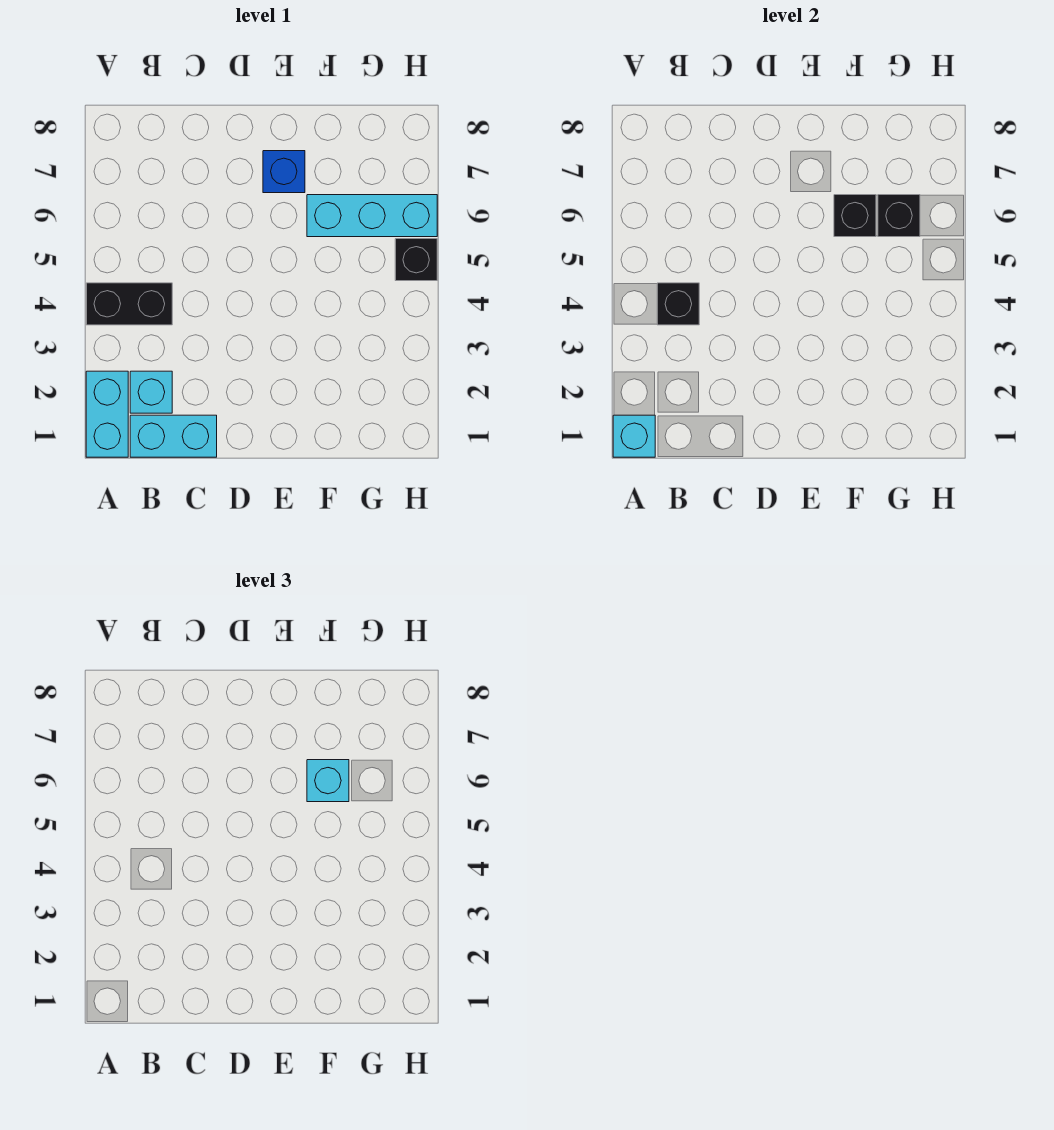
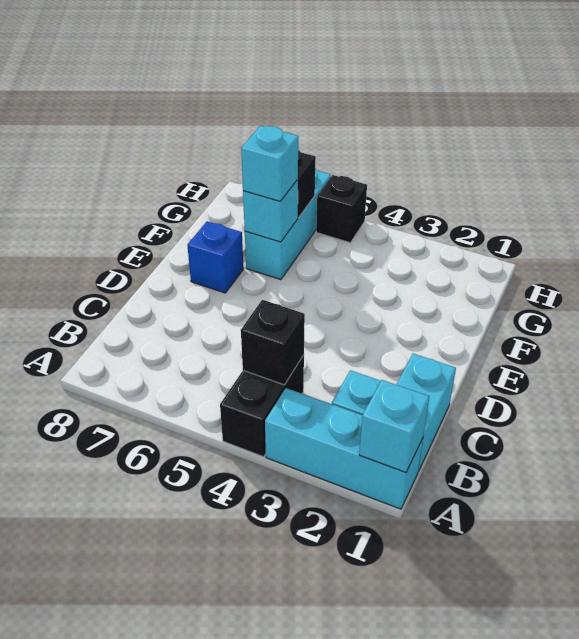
cyan brick A1:A2 level 1 -> cyan brick A1:A3 level 1
black brick F6 level 2 -> cyan brick F6 level 2

